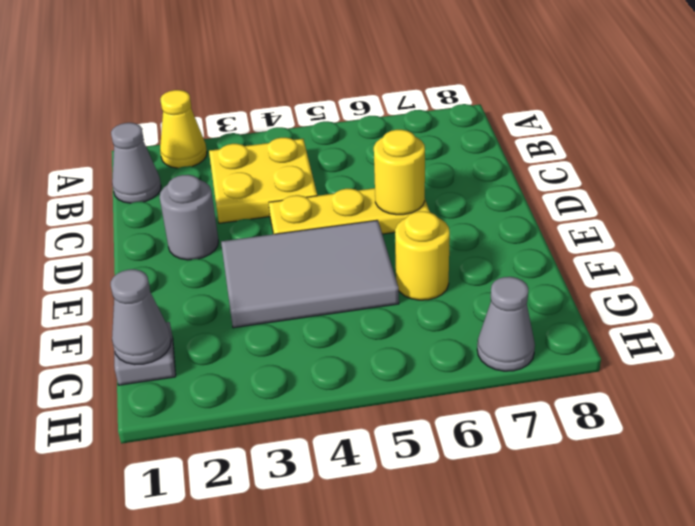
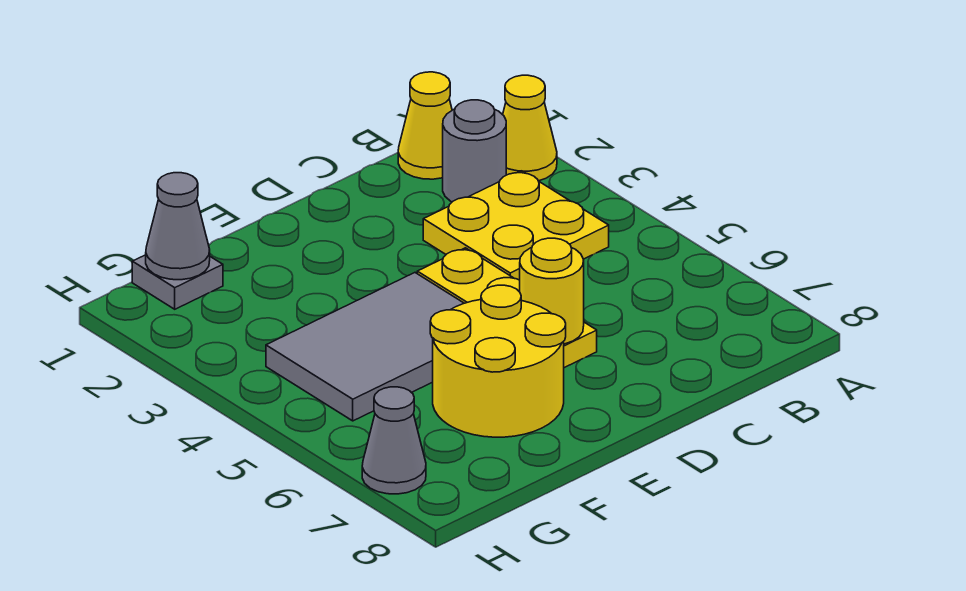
grey cone B1 level 1 -> yellow cone B1 level 1
grey round brick D2 level 1 -> grey round brick B2 level 1
grey tile E3:F5 level 1 -> grey tile E4:G5 level 1
yellow round brick F6 level 1 -> yellow round brick E6:F7 level 1

